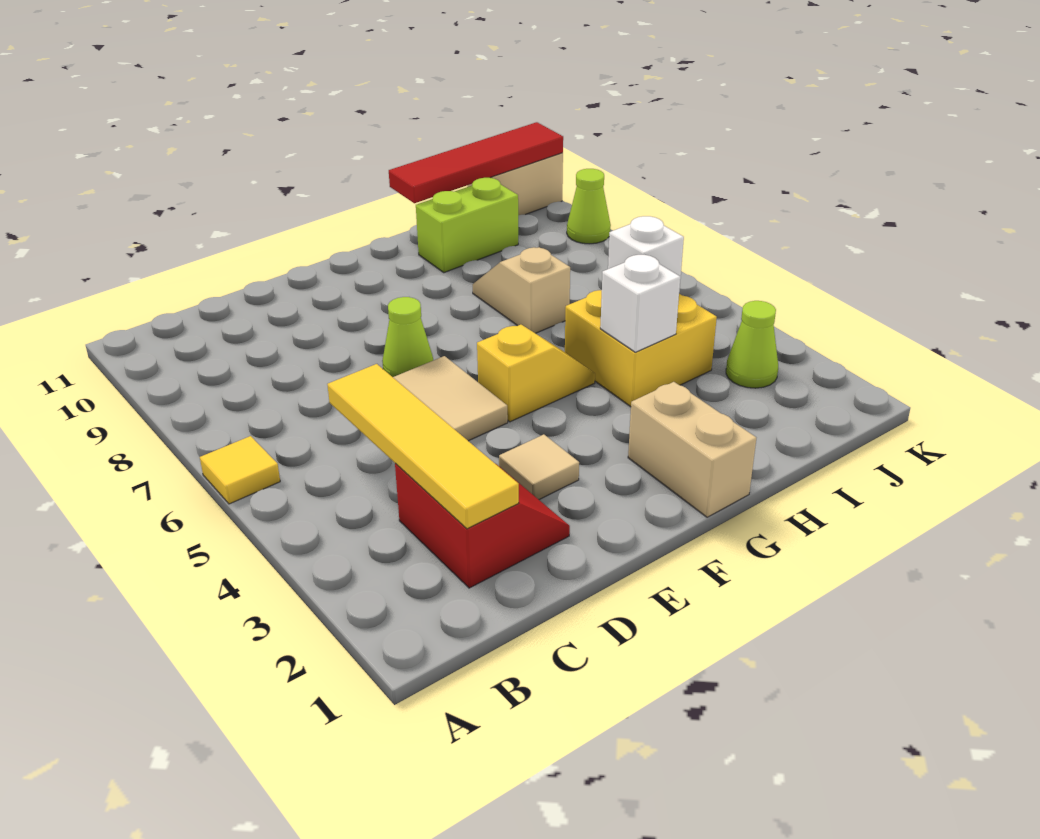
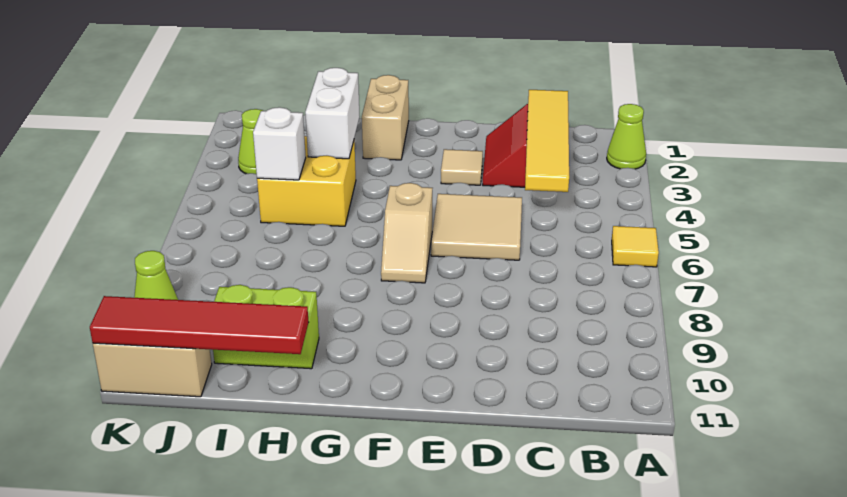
lime cone E7 level 1 -> lime cone A2 level 1
yellow slope F5:G5 level 1 top F -> none
white brick H4 level 2 -> white brick H3:H4 level 2
tan slope H7:H8 level 1 top 7 -> tan slope F6:F7 level 1 top 6

